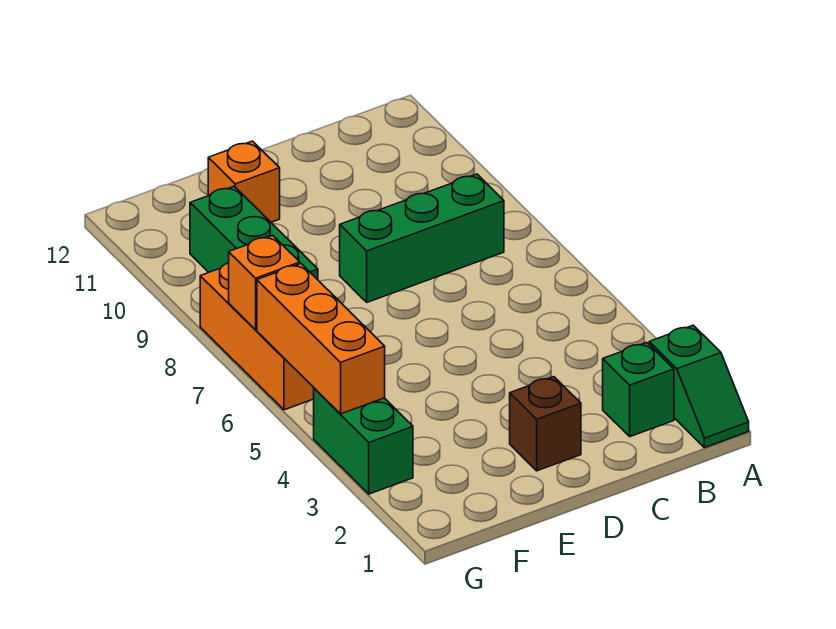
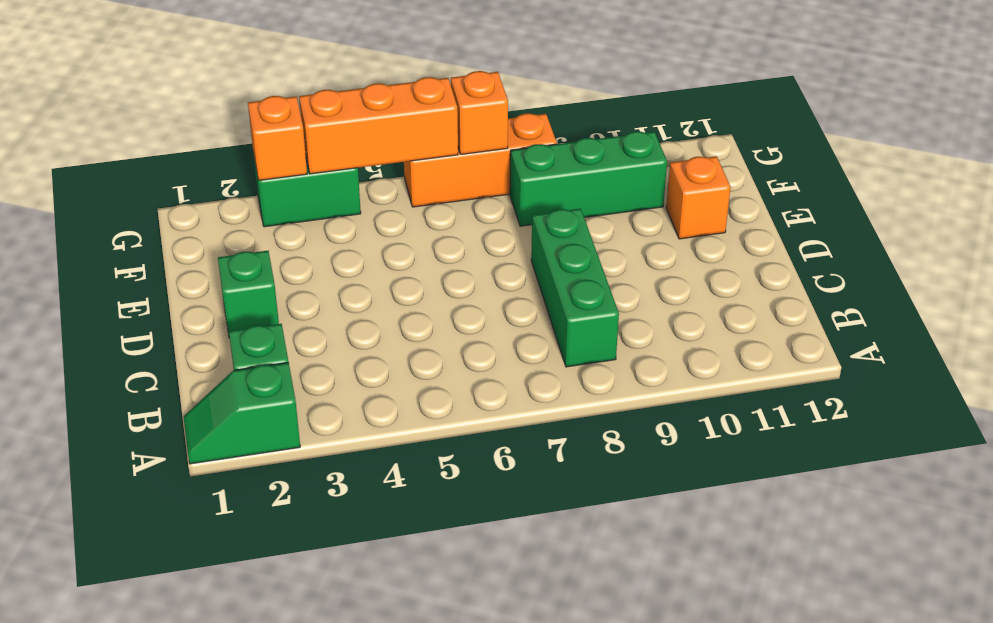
brown brick D2 level 1 -> green brick D2 level 1
none -> orange brick G3 level 2

